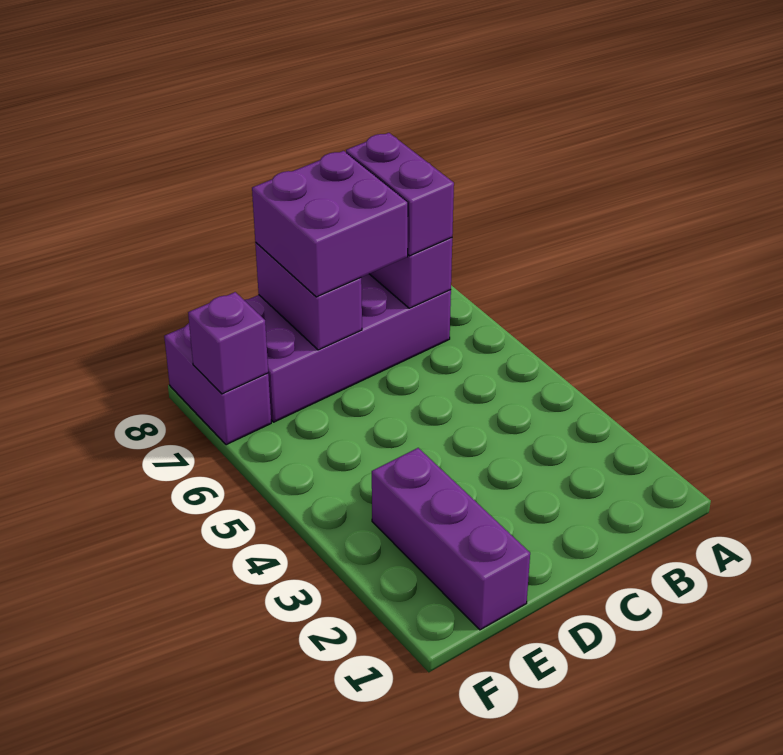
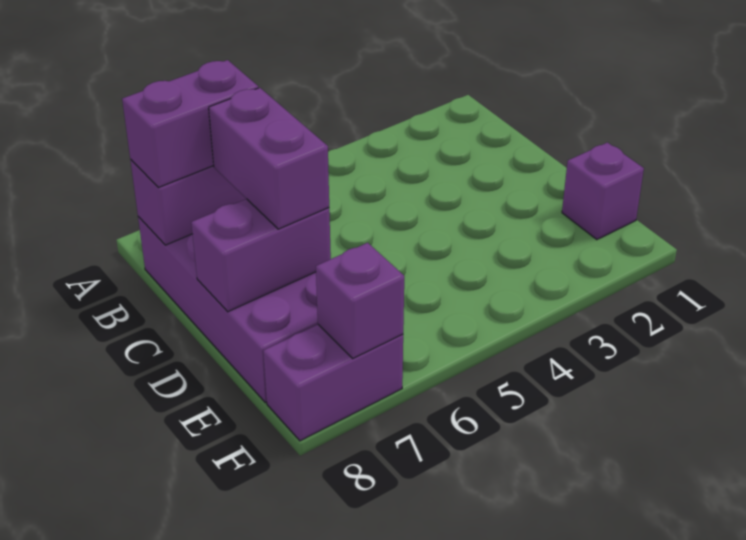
purple brick C7:D8 level 3 -> purple brick C7:D7 level 3
purple brick E1:E3 level 1 -> purple brick E1 level 1

